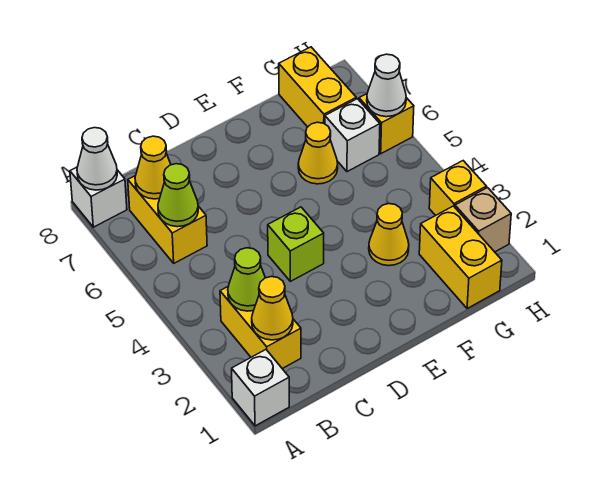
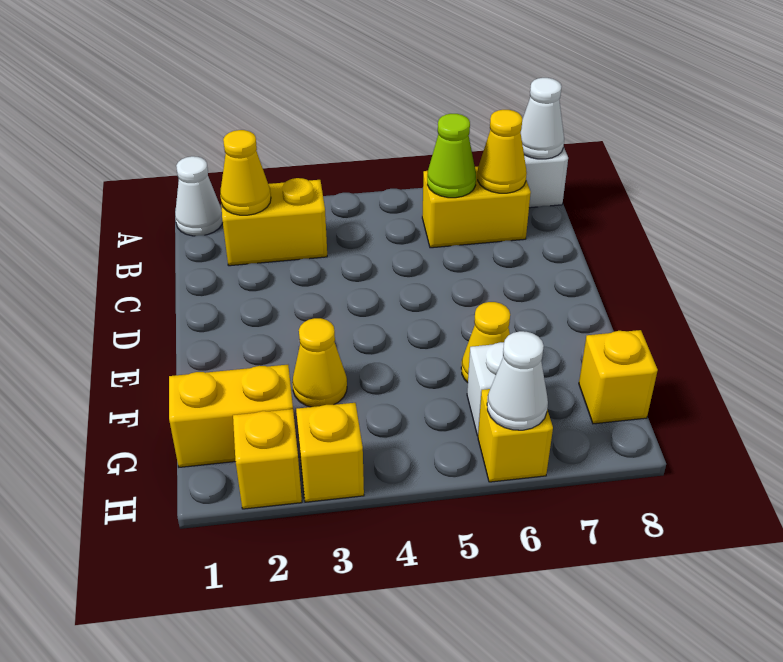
white brick A1 level 1 -> white cone A1 level 1
lime cone B3 level 2 -> none
lime brick D4 level 1 -> none
yellow brick G7:G8 level 1 -> yellow brick G8 level 1
tan brick H2 level 1 -> yellow brick H2 level 1

